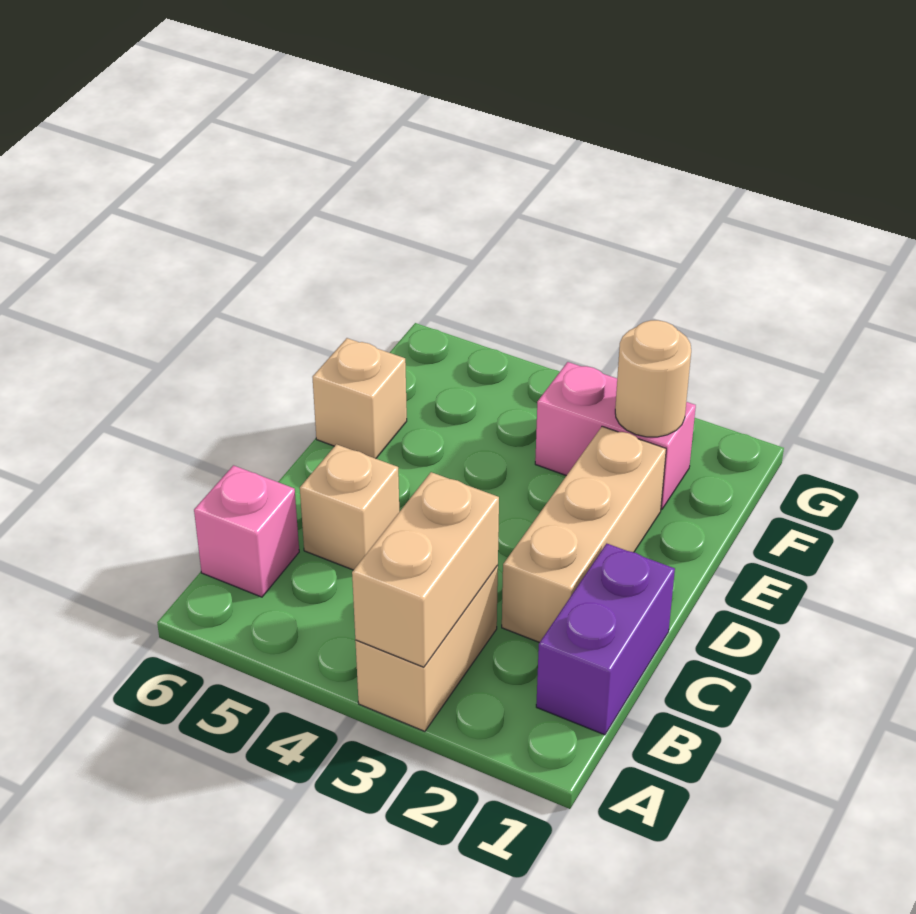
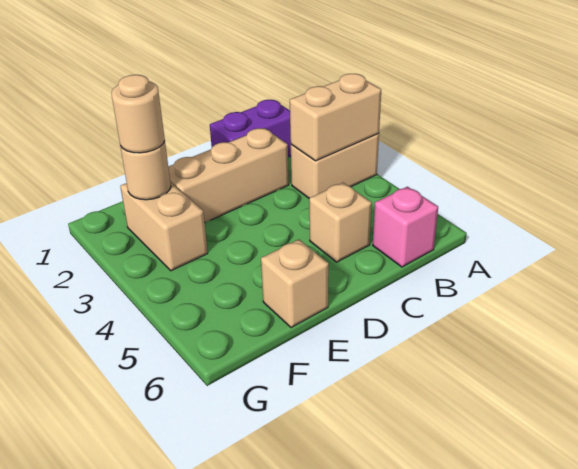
pink brick F2:F3 level 1 -> tan brick F2:F3 level 1
none -> tan round brick F2 level 3

